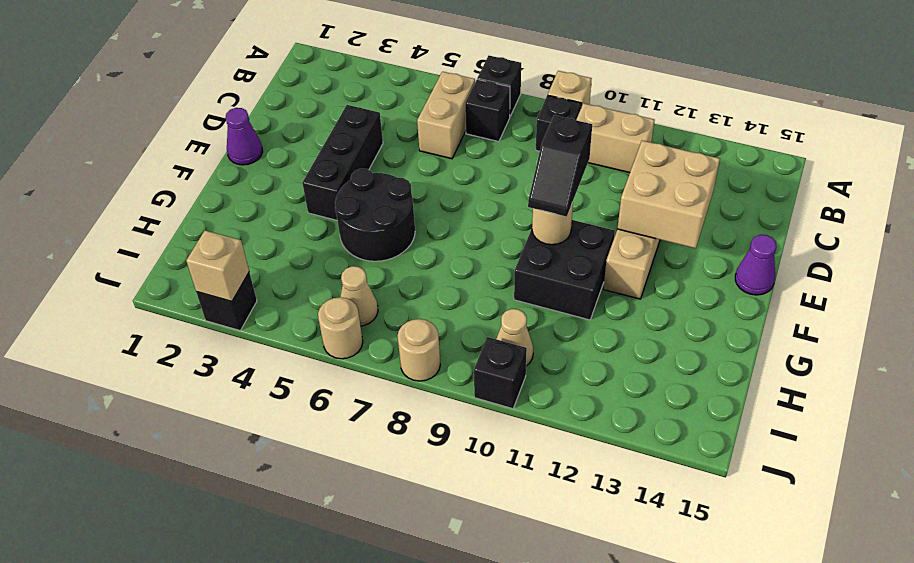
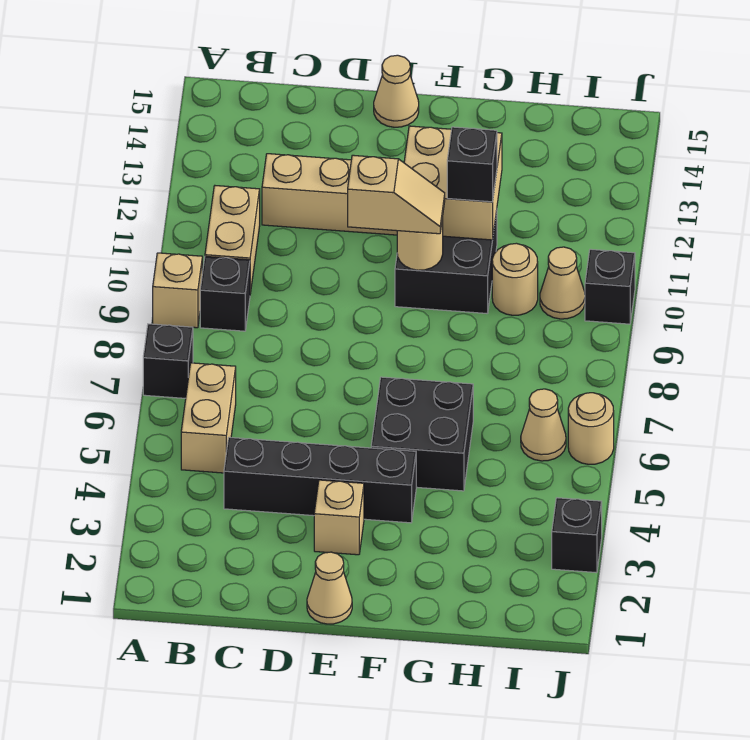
tan brick B6:C6 level 1 -> tan brick B5:B6 level 1
black brick B7 level 1 -> black brick G11 level 3
black brick D4:F4 level 1 -> black brick C4:F4 level 1
tan brick D12:E13 level 2 -> tan brick F11:G12 level 2
purple cone E1 level 1 -> tan cone E1 level 1
black slope E10:F10 level 3 top E -> tan slope E10:F10 level 3 top E
purple cone E15 level 1 -> tan cone E15 level 1
black round brick F5:G6 level 1 -> black brick F5:G6 level 1
tan brick J3 level 2 -> tan brick E3 level 1
tan round brick J8 level 1 -> tan round brick H10 level 1

